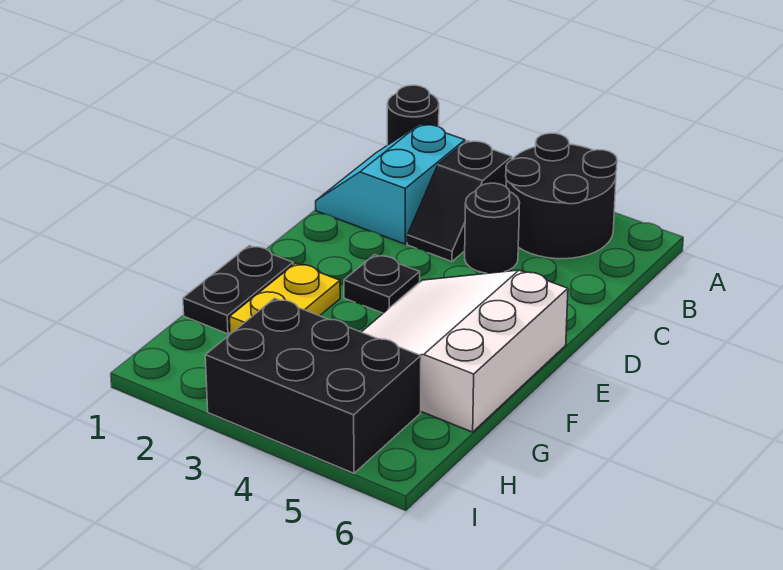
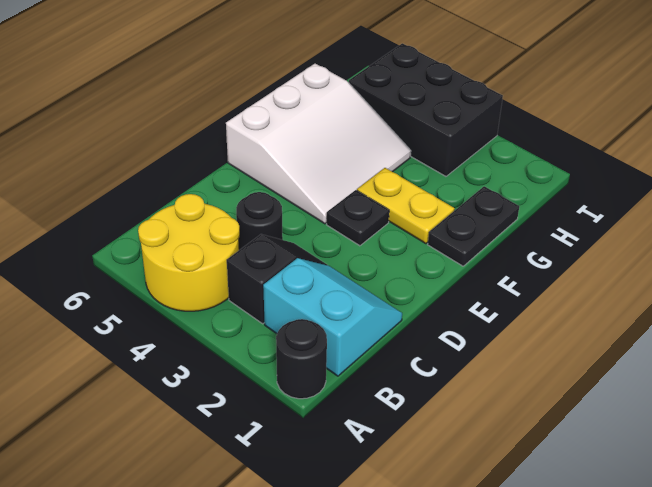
black round brick A4:B5 level 1 -> yellow round brick A4:B5 level 1
cyan slope B1:C2 level 1 top 2 -> cyan slope B1:C2 level 1 top B
yellow plate F2:G2 level 1 -> yellow plate F2:F3 level 1

